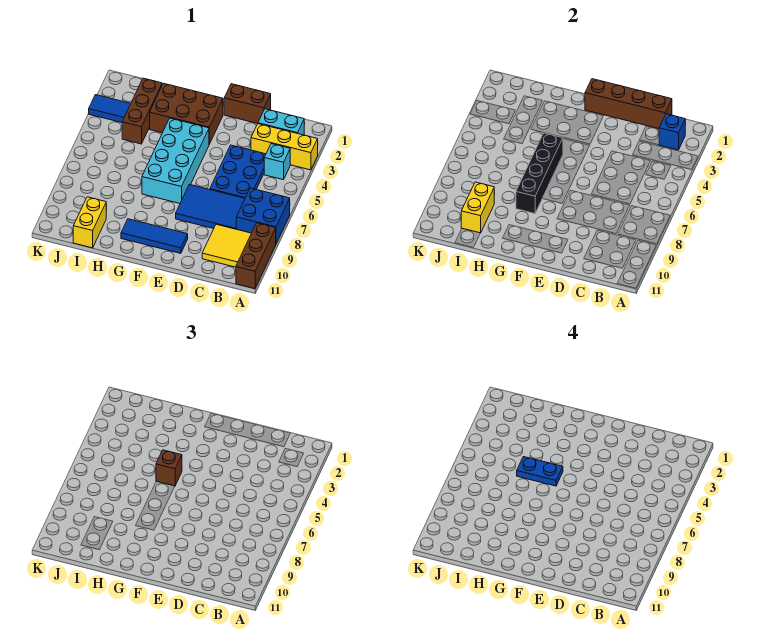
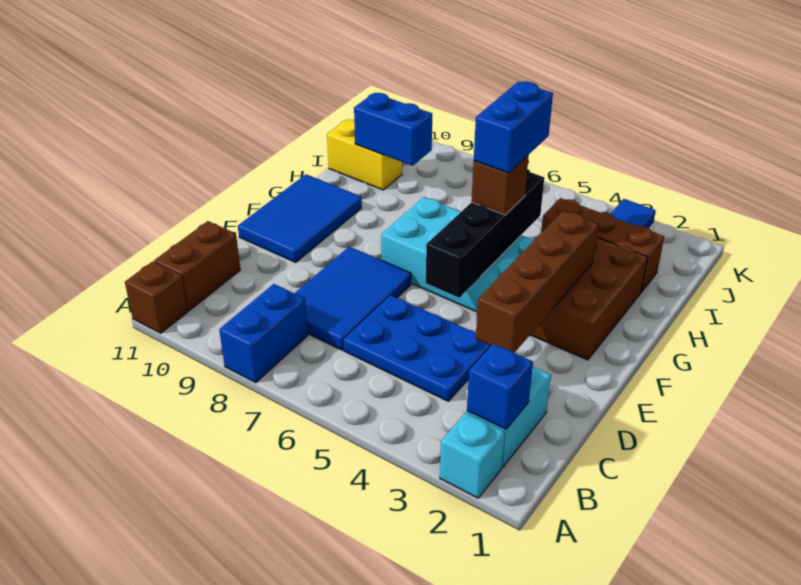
yellow brick A3:C3 level 1 -> none
blue brick A7:B8 level 1 -> blue brick A8:B8 level 1
brown brick A9:A11 level 1 -> brown brick A11 level 1
cyan brick B4 level 1 -> cyan brick A2 level 1
yellow tile B9:C10 level 1 -> none
brown brick C1:F1 level 2 -> brown brick D3:G3 level 2
brown brick D1:E1 level 1 -> brown brick B11:C11 level 1
blue tile E10:G10 level 1 -> blue tile E10:G11 level 1
black brick G5:G8 level 2 -> black brick E5:H5 level 2
blue plate G5:H5 level 4 -> blue brick G5:H5 level 4
yellow brick I9:I10 level 2 -> blue brick I9:I10 level 2

